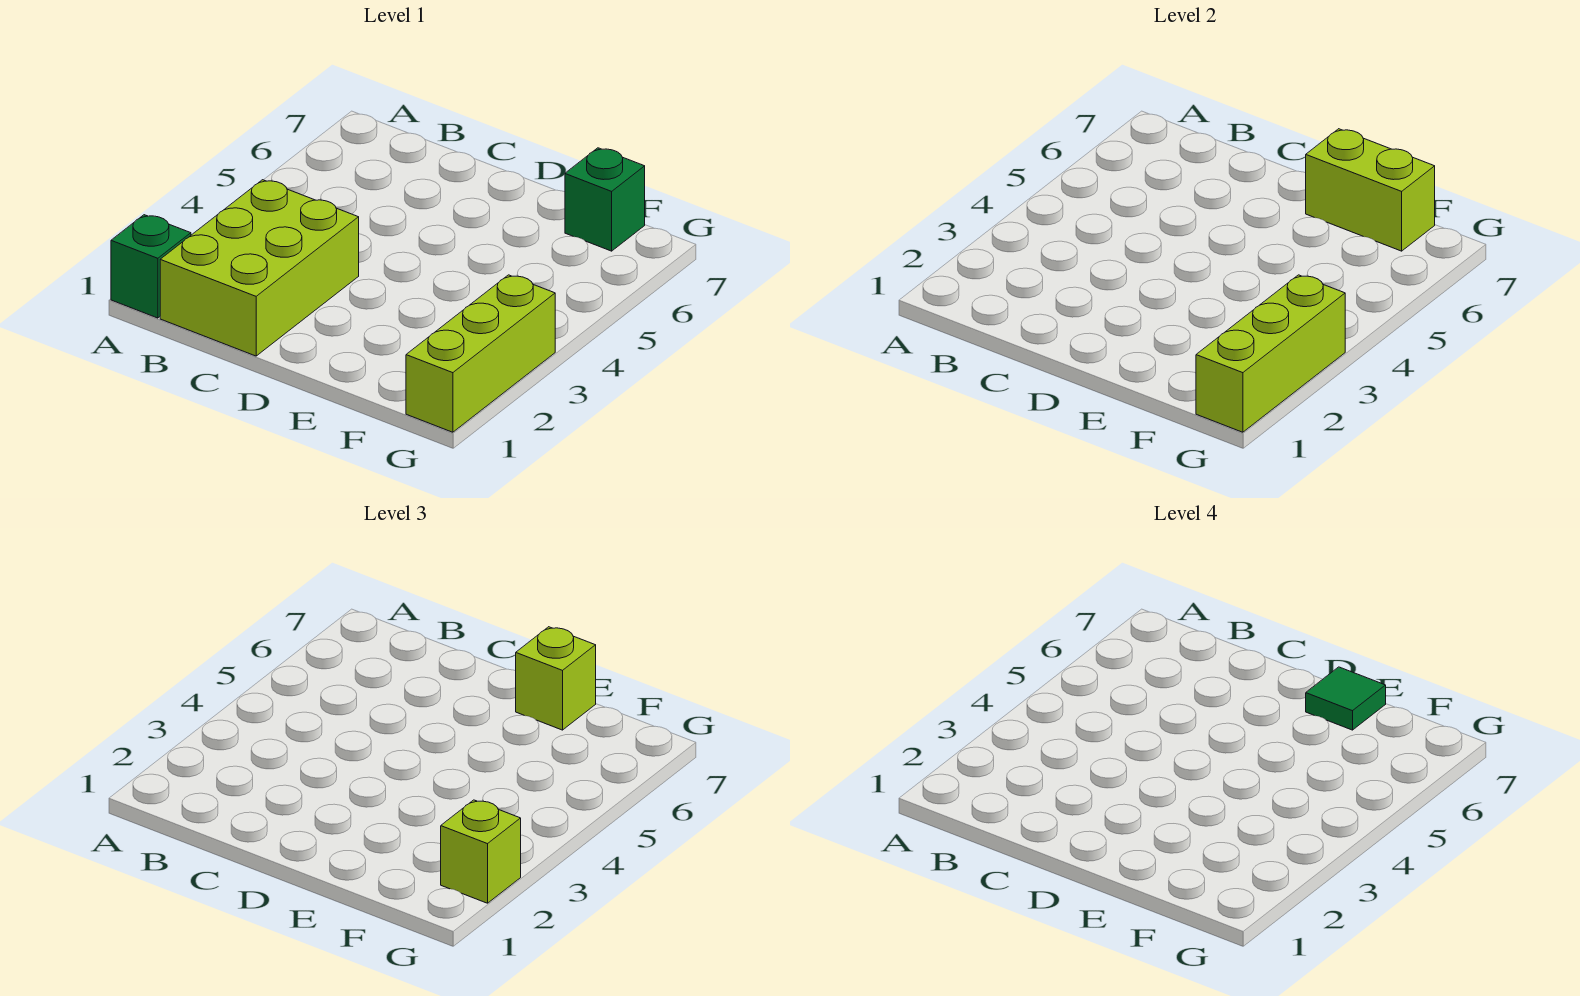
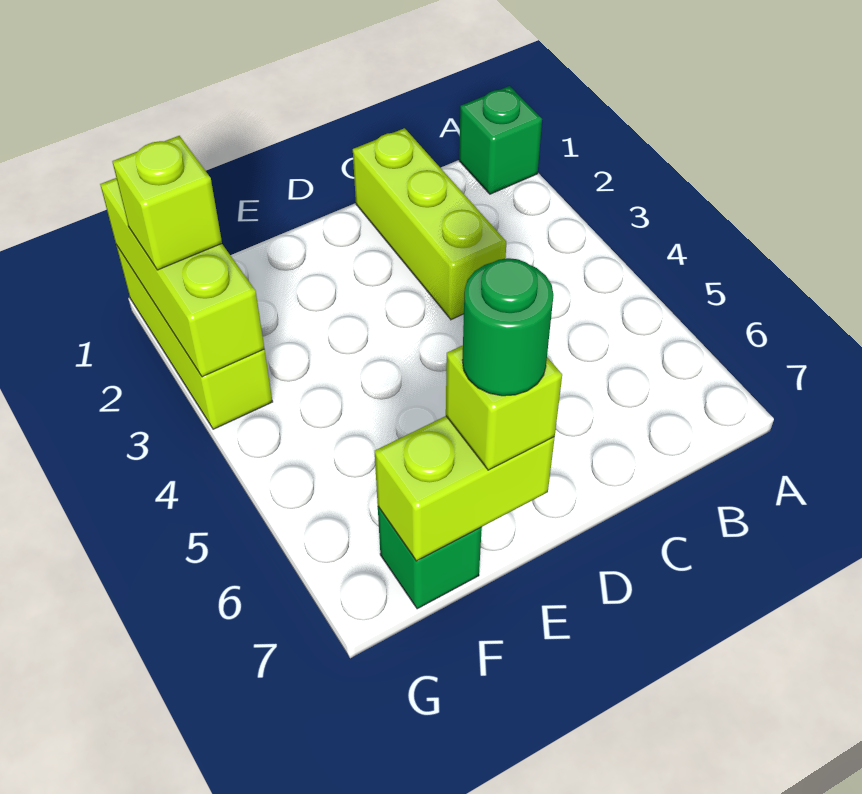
lime brick B1:C3 level 1 -> lime brick C1:C3 level 1
green tile E7 level 4 -> green round brick E7 level 4

